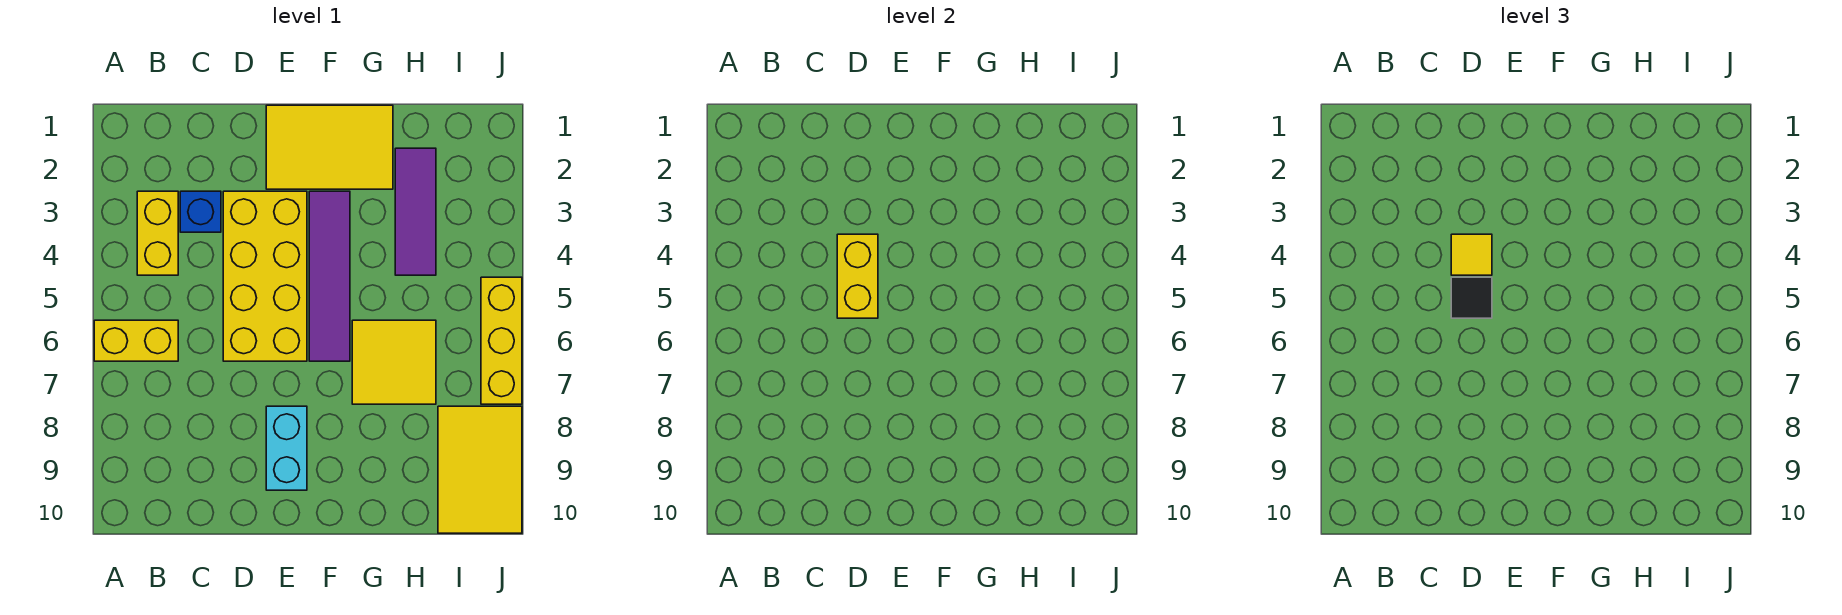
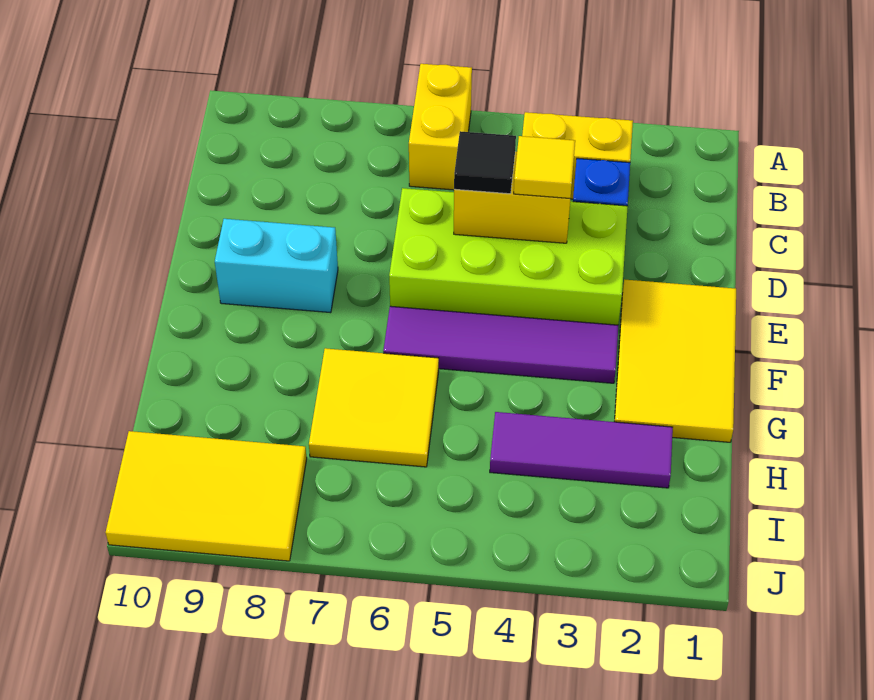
yellow brick D3:E6 level 1 -> lime brick D3:E6 level 1
yellow brick J5:J7 level 1 -> none

